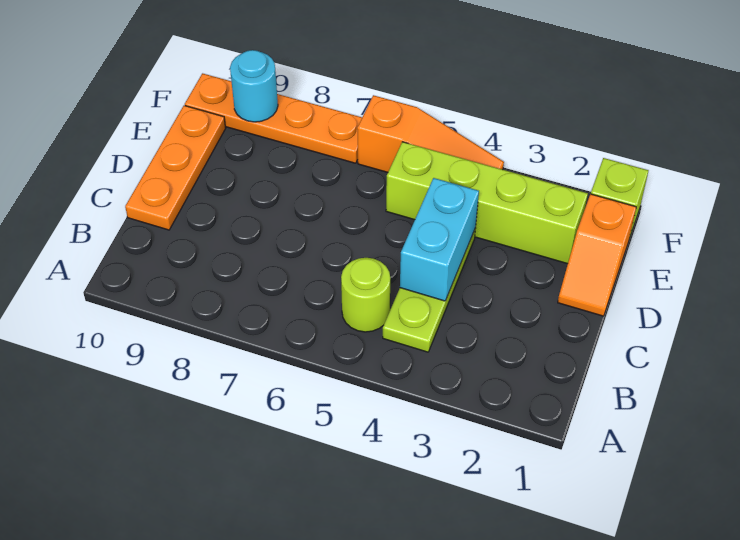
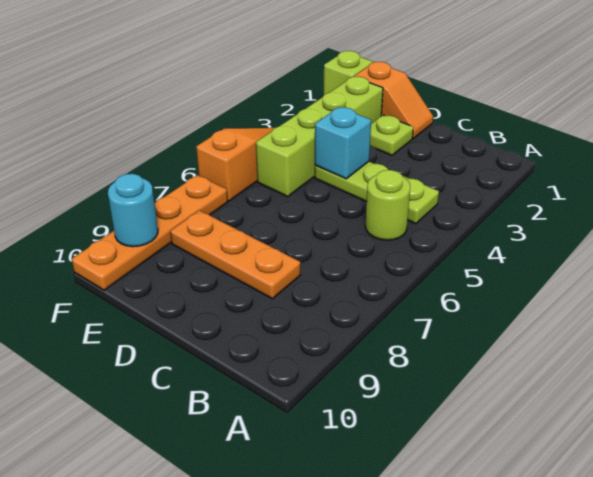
cyan brick C4:D4 level 2 -> cyan brick D4 level 2
orange plate C10:E10 level 1 -> orange plate C8:E8 level 1
none -> lime plate D2 level 1

